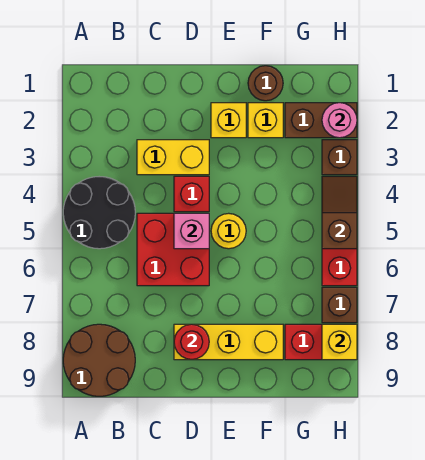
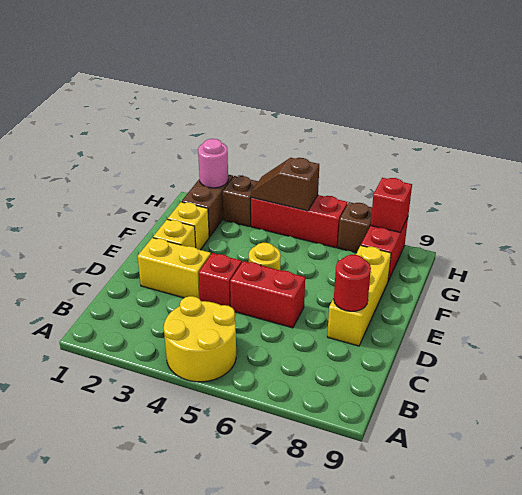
black round brick A4:B5 level 1 -> yellow round brick A4:B5 level 1
brown round brick A8:B9 level 1 -> none
yellow brick C3:D3 level 1 -> yellow brick D2:D3 level 1
red brick C5:D6 level 1 -> red brick D5:D6 level 1
pink brick D5 level 2 -> none
brown round brick F1 level 1 -> none
yellow brick H8 level 2 -> red brick H8 level 2

